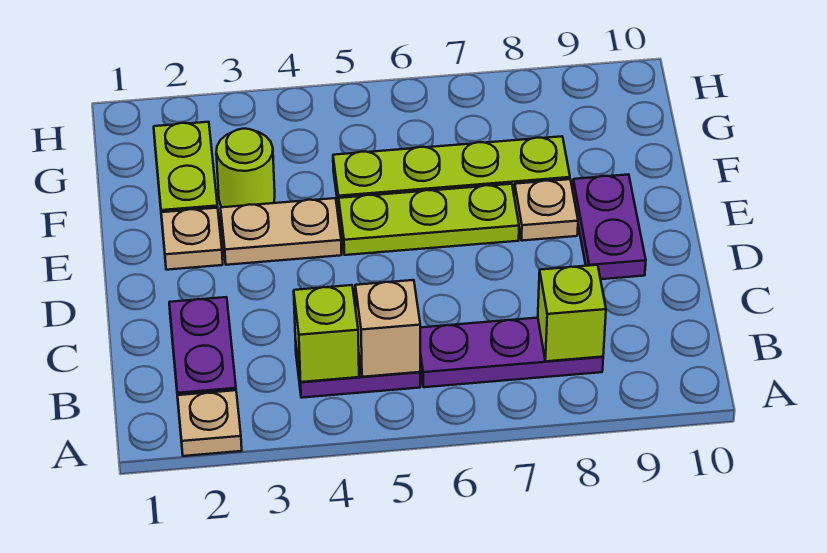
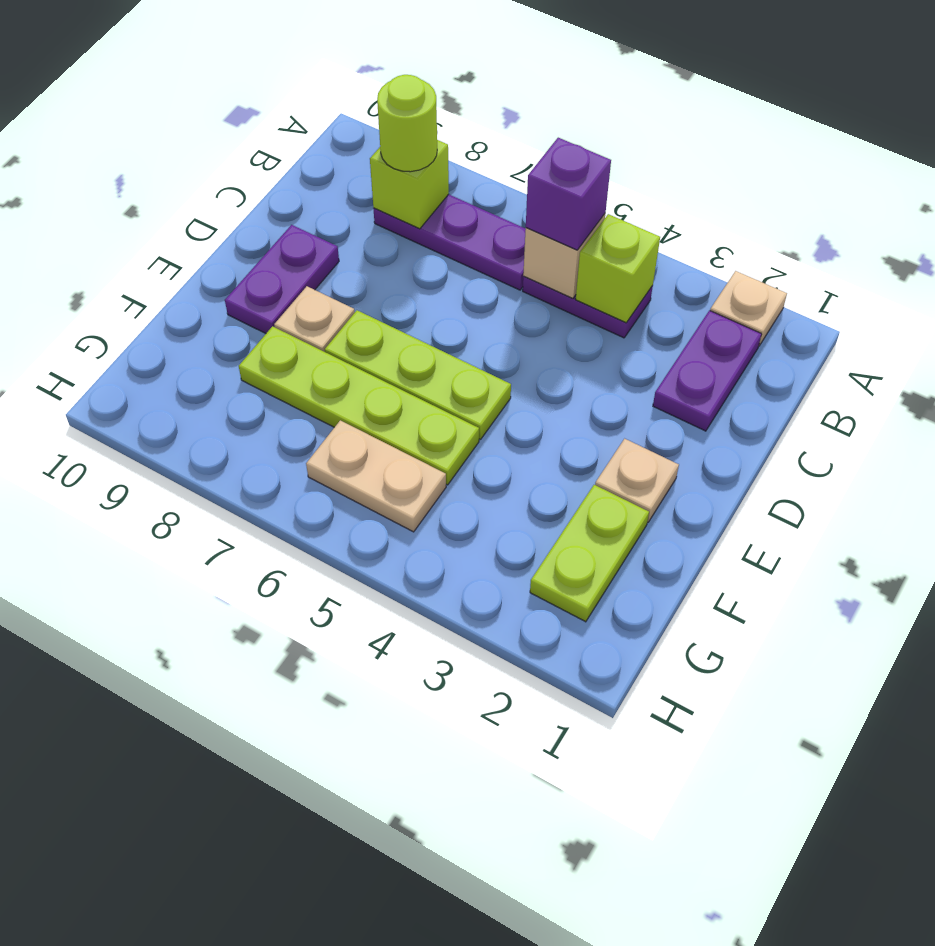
none -> purple brick B5 level 3
tan plate E3:E4 level 1 -> tan plate G5:G6 level 1
lime round brick F3 level 1 -> lime round brick B8 level 3

